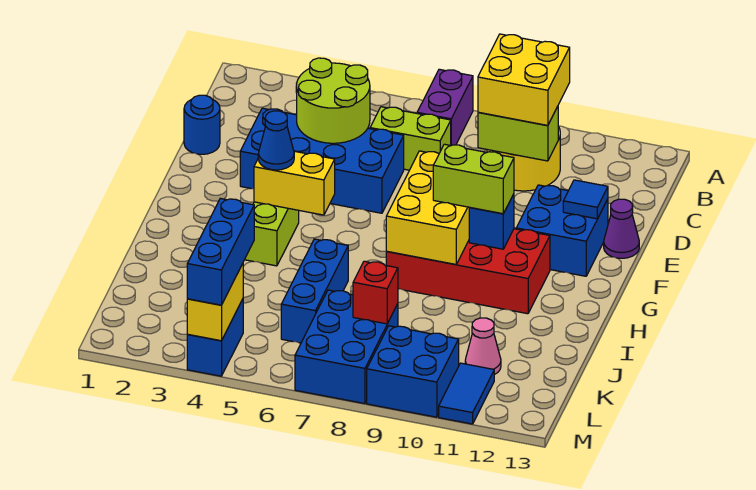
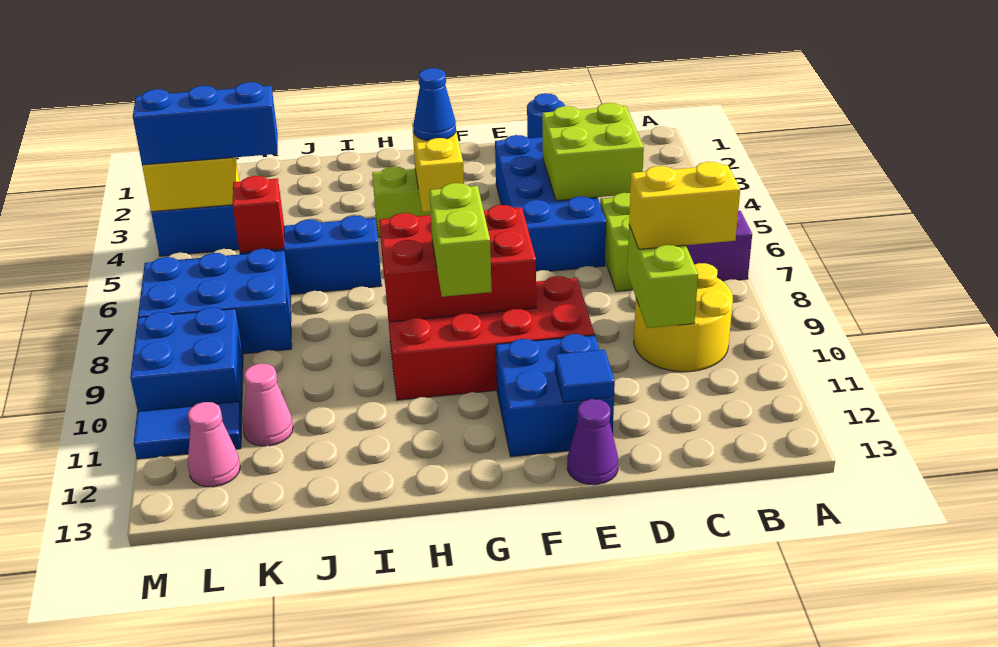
yellow brick B9:C10 level 3 -> yellow brick B9:C9 level 3
lime round brick C4:D5 level 2 -> lime brick C4:D5 level 2
yellow brick F8:H9 level 2 -> red brick F8:H9 level 2
red brick G8:H11 level 1 -> red brick E9:H10 level 1
blue brick G10 level 2 -> none
red brick K8 level 2 -> red brick K6 level 2
none -> pink cone L12 level 1

